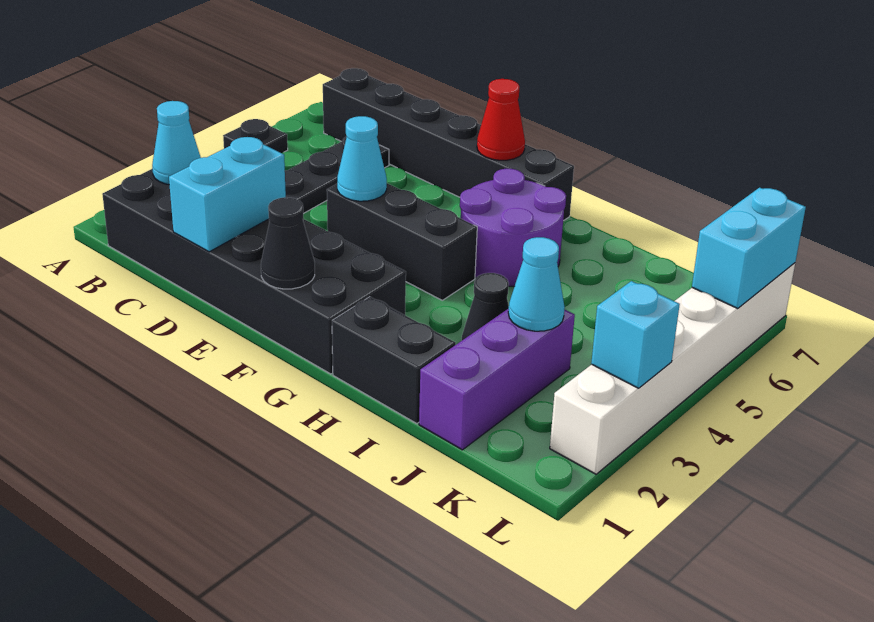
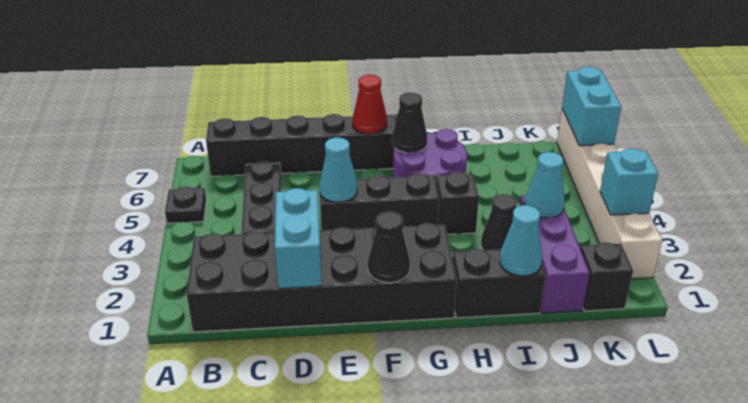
cyan cone B2 level 2 -> cyan cone I1 level 2
none -> black cone G6 level 2
none -> black brick H4 level 1
none -> black brick K1 level 1

